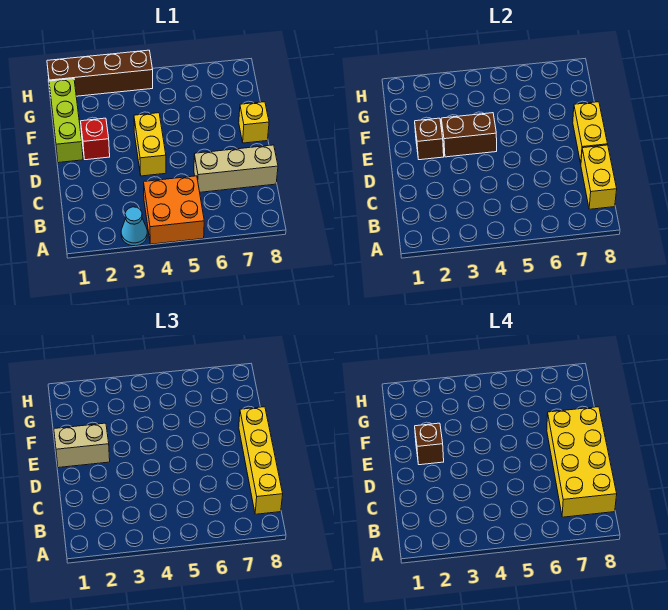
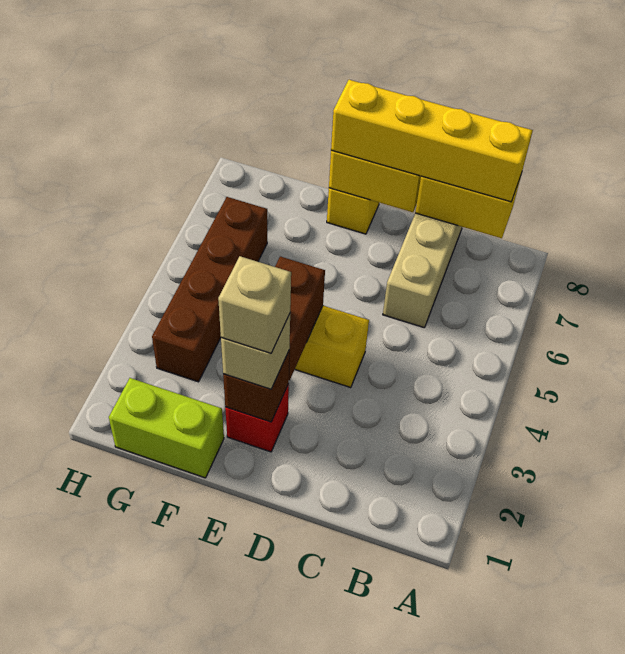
cyan cone A3 level 1 -> none
orange brick A4:B5 level 1 -> none
yellow brick B7:E8 level 4 -> none
lime brick E1:G1 level 1 -> lime brick F1:G1 level 1
tan brick E1:E2 level 3 -> tan brick E2 level 3
brown brick E2 level 4 -> tan brick E2 level 4
brown brick H1:H4 level 1 -> brown brick G3:G6 level 1

